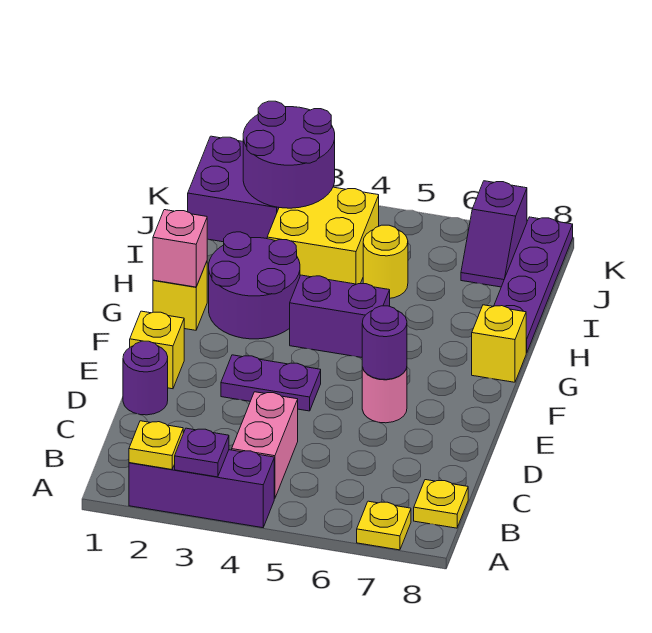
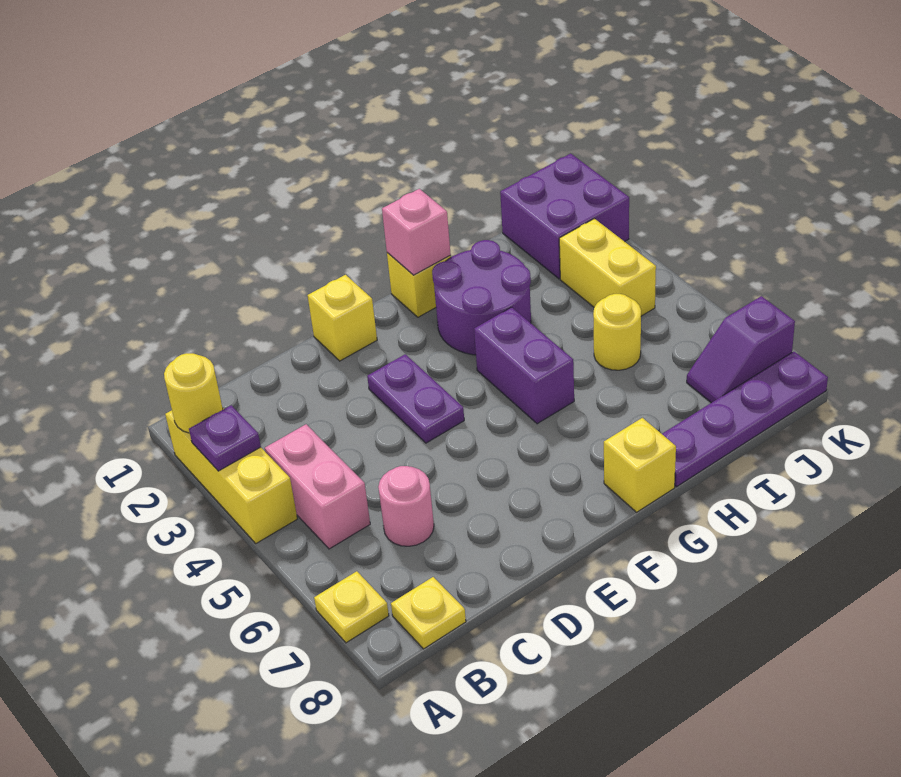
purple brick A2:A4 level 1 -> yellow brick A2:A4 level 1
yellow plate A2 level 2 -> yellow round brick A2 level 2
pink brick B4:C4 level 1 -> pink brick B4:B5 level 1
purple round brick D1 level 1 -> none
pink round brick E6 level 1 -> pink round brick C6 level 1
purple round brick E6 level 2 -> none
yellow brick I3:J4 level 1 -> yellow brick J3:J4 level 1
purple round brick J2:K3 level 2 -> none

